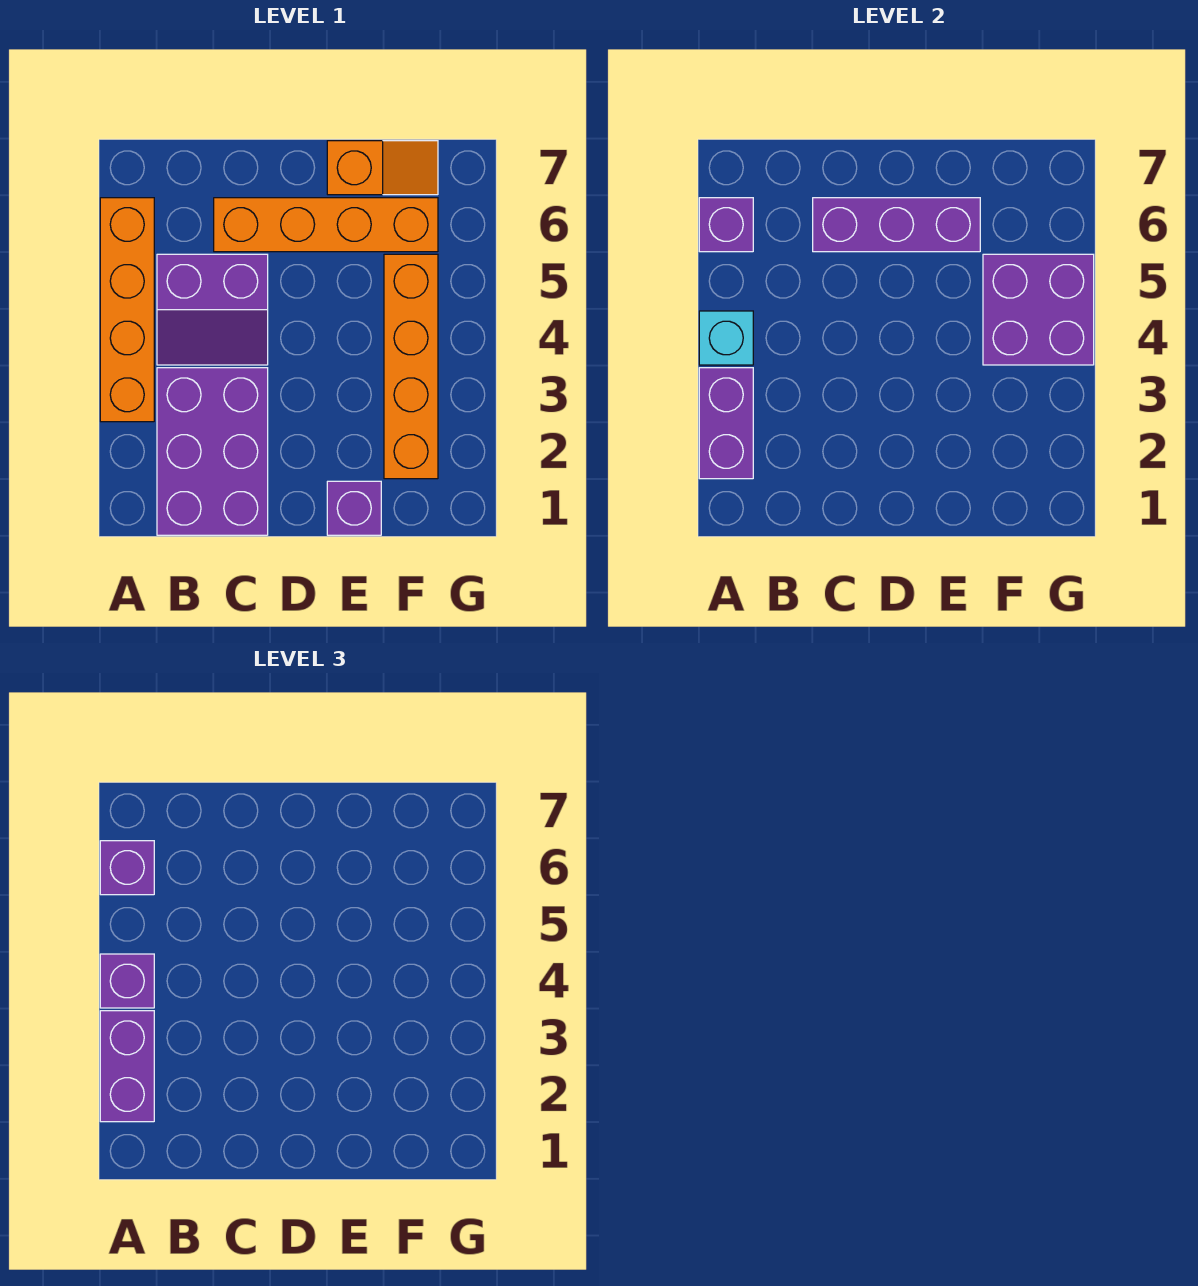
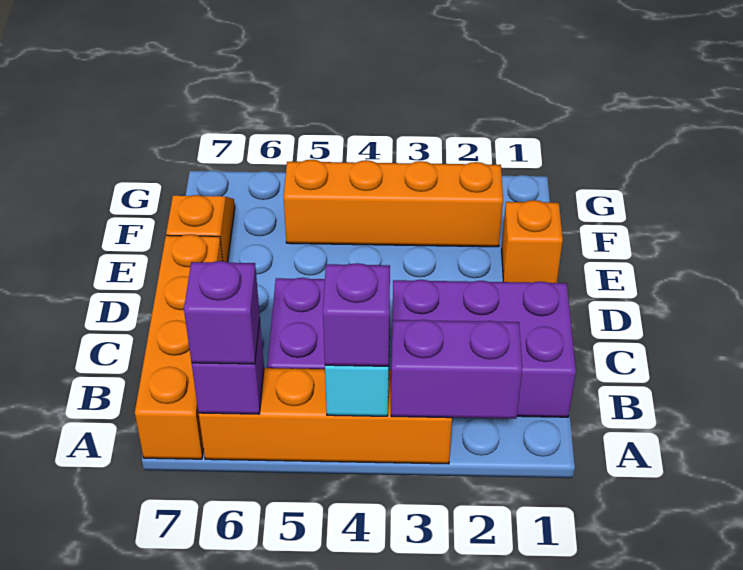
purple brick A2:A3 level 3 -> none
orange brick C6:F6 level 1 -> orange brick A7:D7 level 1
purple brick C6:E6 level 2 -> none
purple brick E1 level 1 -> orange brick E1 level 1
purple brick F4:G5 level 2 -> none

